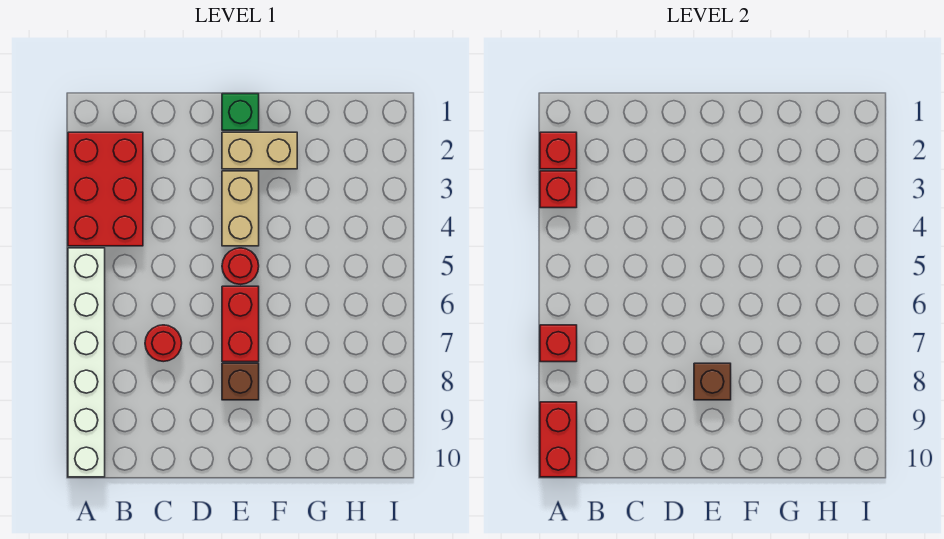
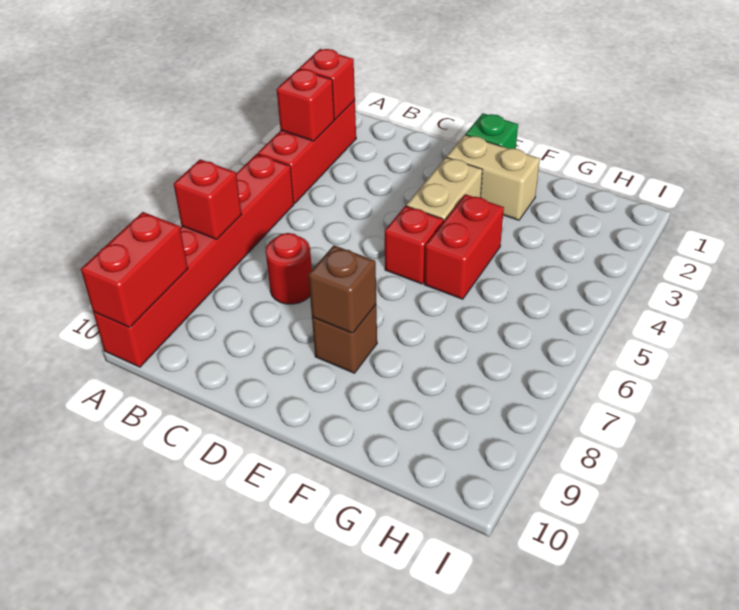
red brick A2:B4 level 1 -> red brick A2:A4 level 1
white brick A5:A10 level 1 -> red brick A5:A10 level 1
red round brick E5 level 1 -> red brick E5 level 1
red brick E6:E7 level 1 -> red brick F4:F5 level 1

